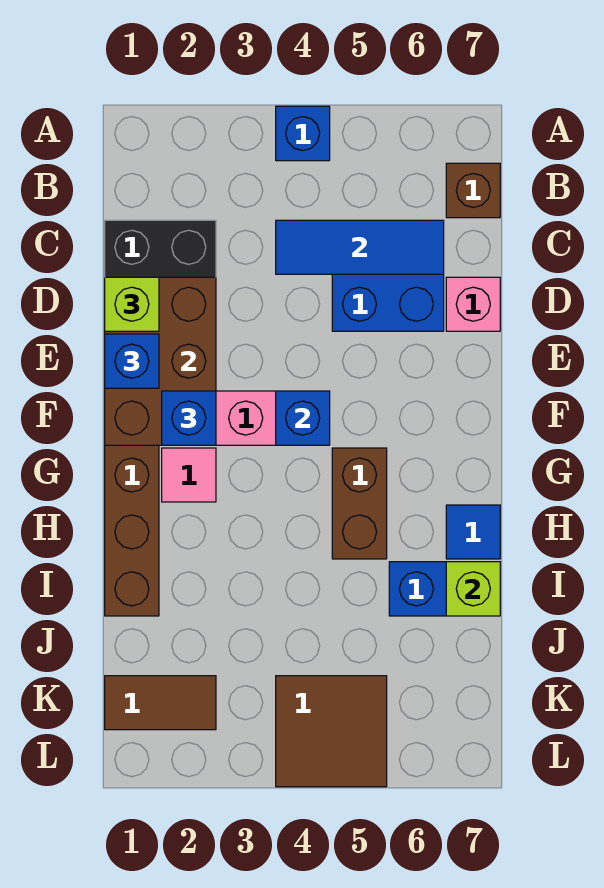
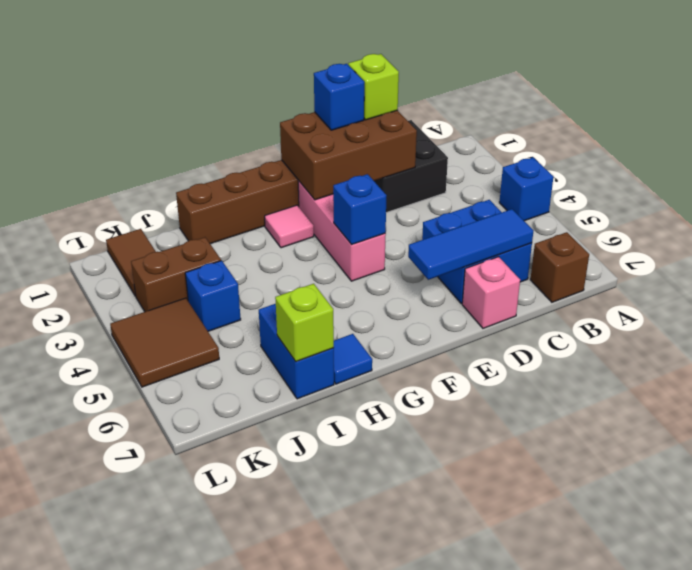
blue tile C4:C6 level 2 -> blue tile C6:E6 level 2
blue brick F2 level 3 -> blue brick J4 level 1
brown brick G5:H5 level 1 -> brown brick J3:K3 level 1

